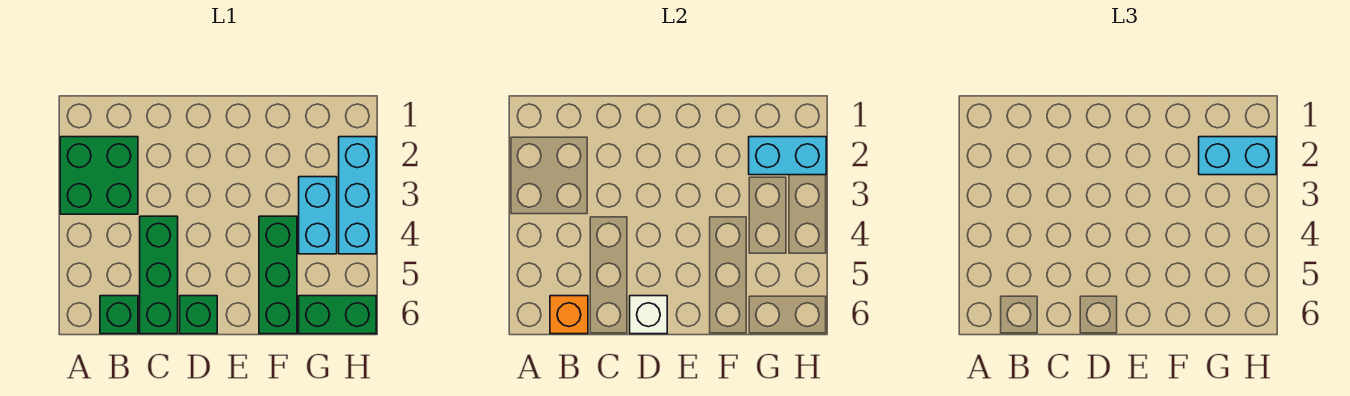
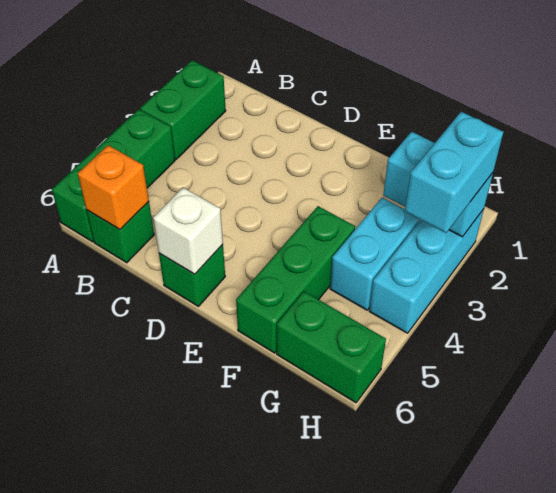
green brick A2:B3 level 1 -> green brick A2:A3 level 1
green brick C4:C6 level 1 -> green brick A4:A6 level 1
cyan brick G2:H2 level 3 -> cyan brick H2:H3 level 3

